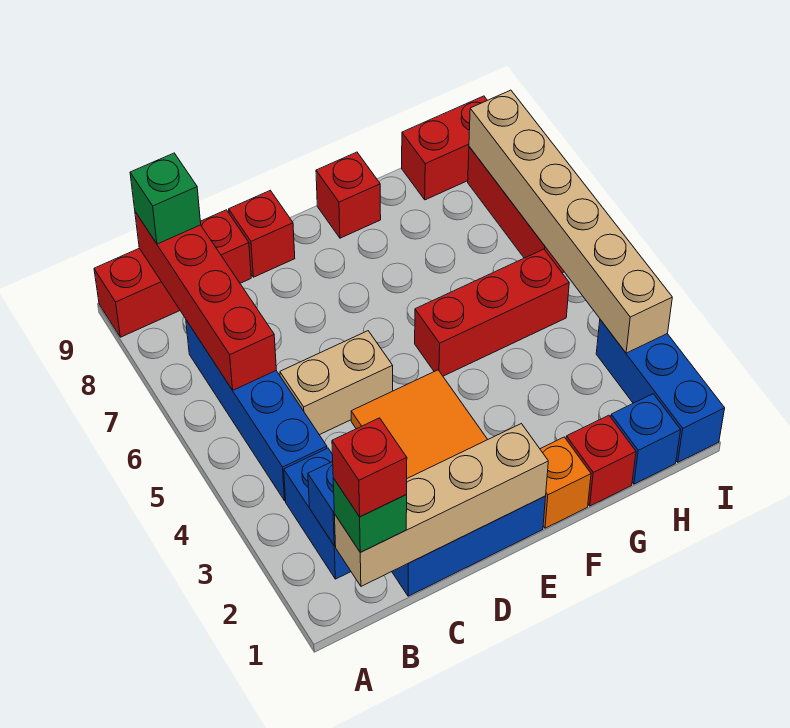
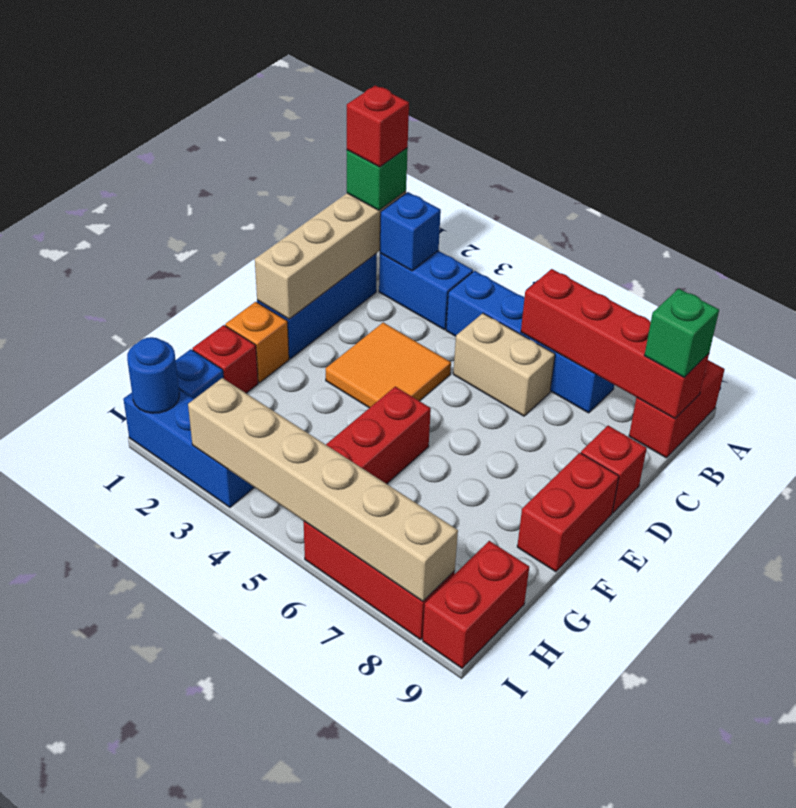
red brick A9:C9 level 1 -> red brick A9:B9 level 1
tan brick C5:D5 level 1 -> tan brick C5:C6 level 1
red brick F9 level 1 -> red brick E9:F9 level 1
none -> blue round brick I1 level 2

